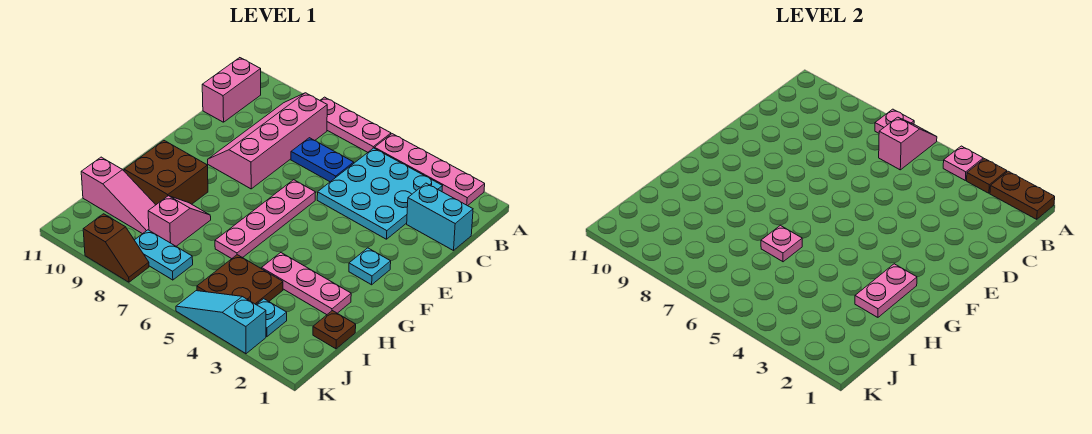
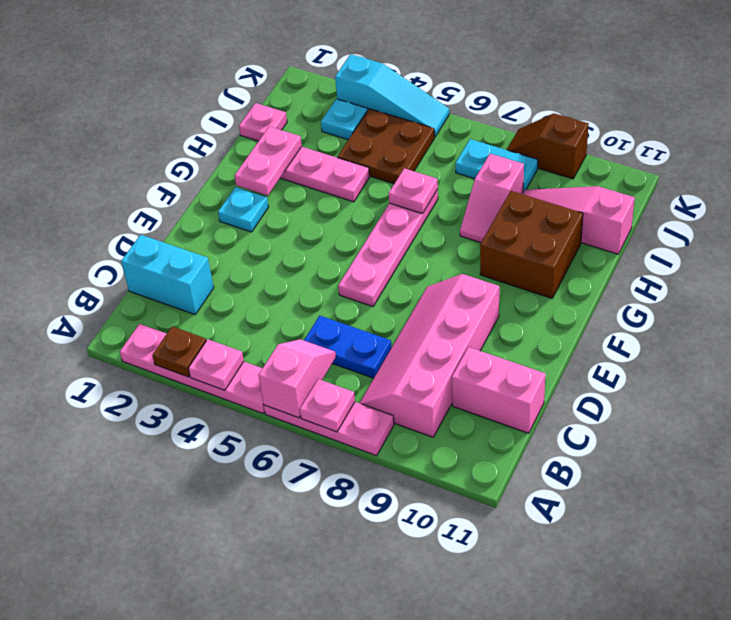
brown plate A1:A2 level 2 -> none
pink slope A6:B6 level 2 top B -> pink slope A6:B6 level 2 top A
cyan plate B3:D5 level 1 -> none
pink slope B8:E9 level 1 top 8 -> pink slope B8:E9 level 1 top 9
pink brick B11:C11 level 1 -> pink brick C10:C11 level 1
brown plate I1 level 1 -> pink plate I1 level 1

